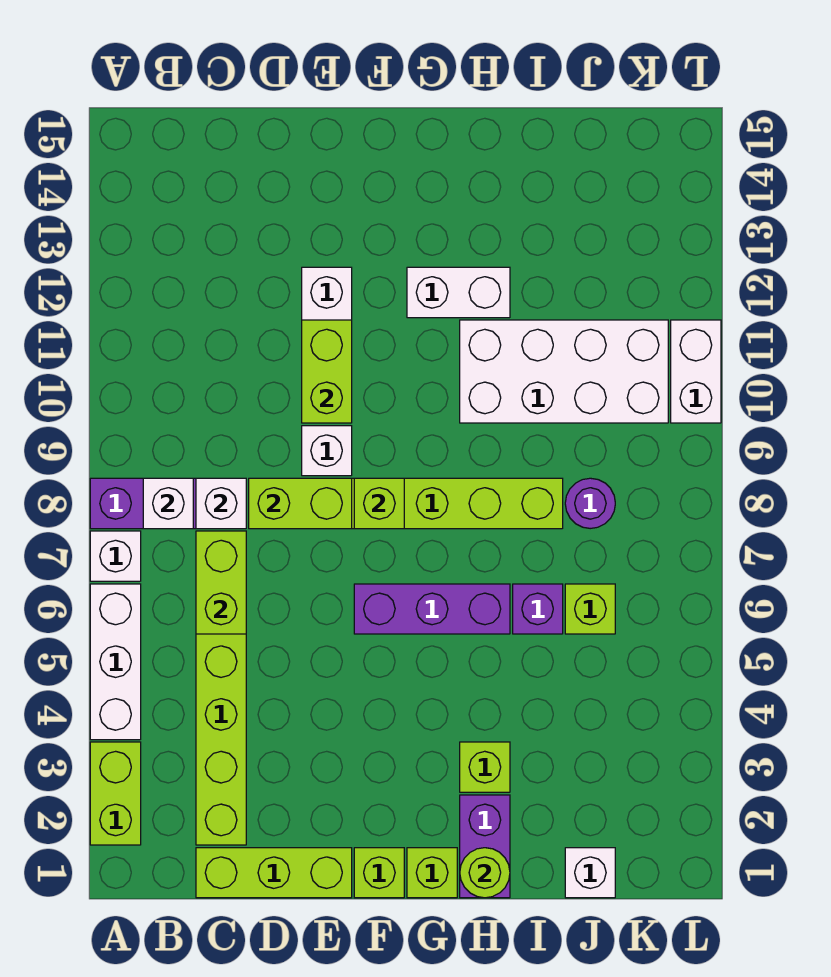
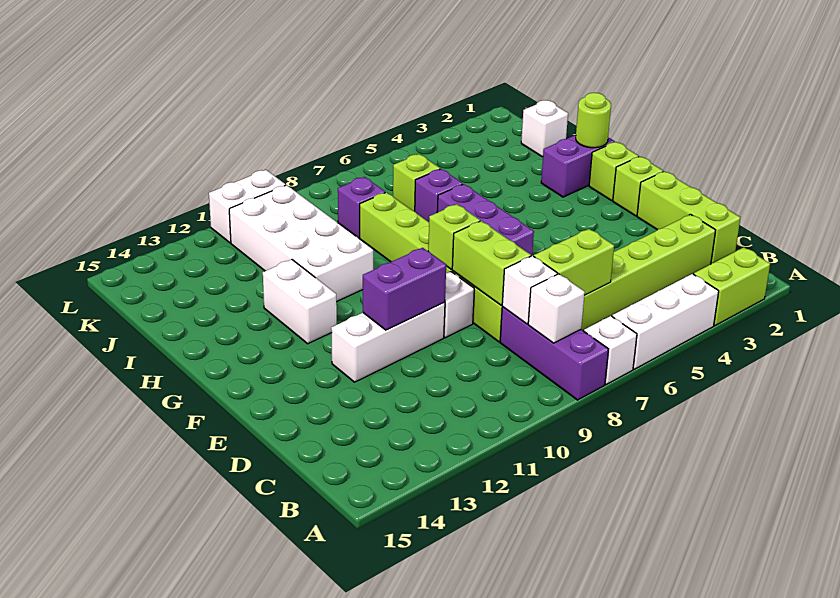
lime brick E10:E11 level 2 -> purple brick E10:E11 level 2
lime brick H3 level 1 -> none
purple round brick J8 level 1 -> purple brick J8 level 1

